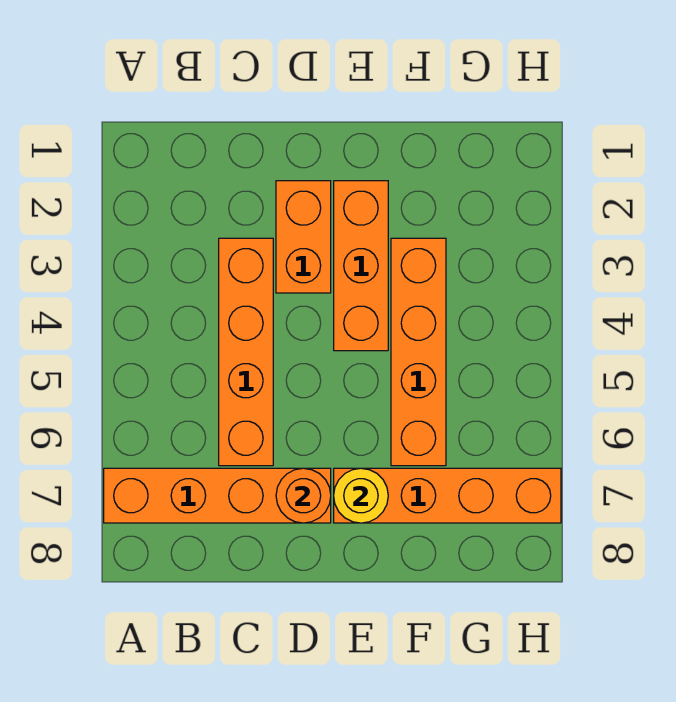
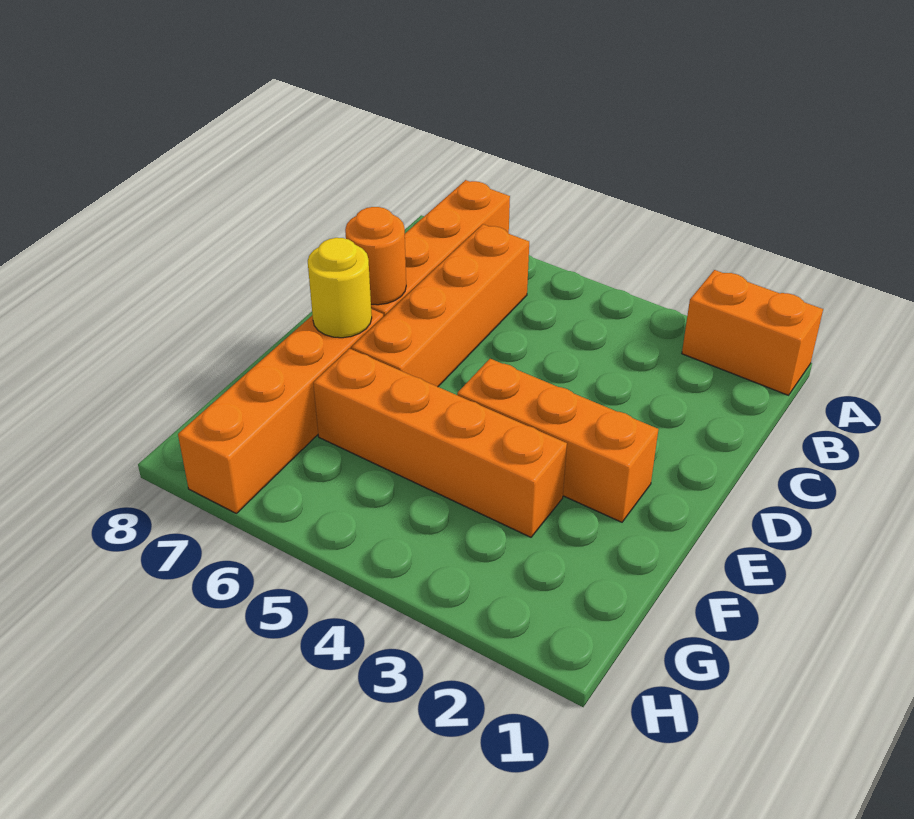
orange brick C3:C6 level 1 -> orange brick B6:E6 level 1
orange brick D2:D3 level 1 -> orange brick A1:A2 level 1

